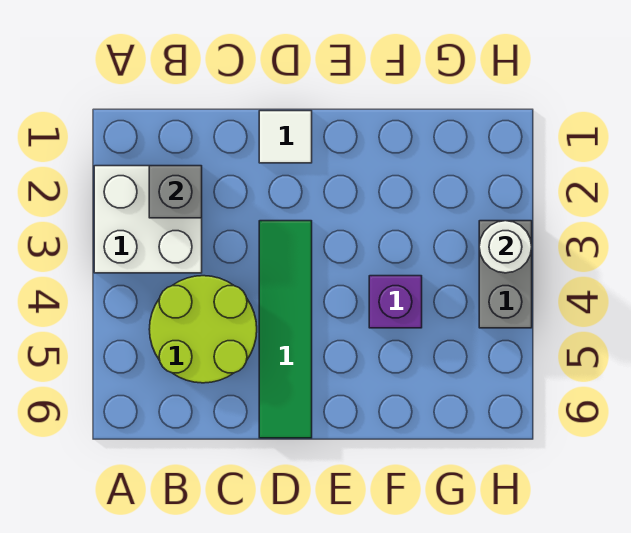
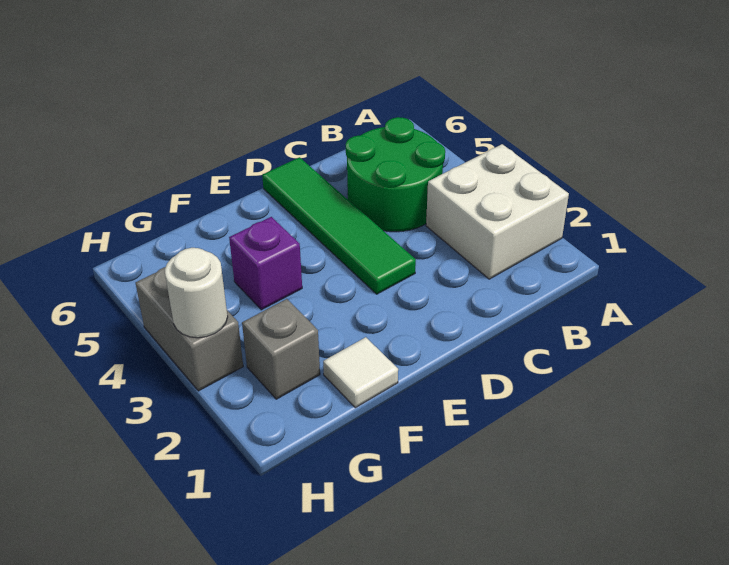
grey brick B2 level 2 -> grey brick G2 level 1
lime round brick B4:C5 level 1 -> green round brick B4:C5 level 1
white tile D1 level 1 -> white tile F1 level 1

